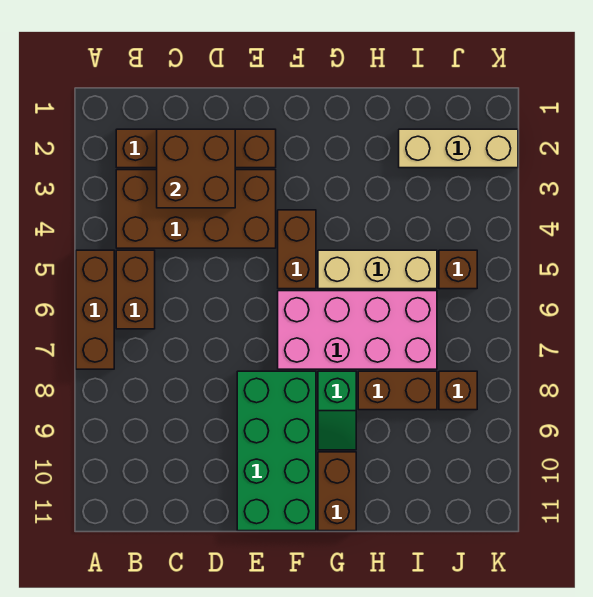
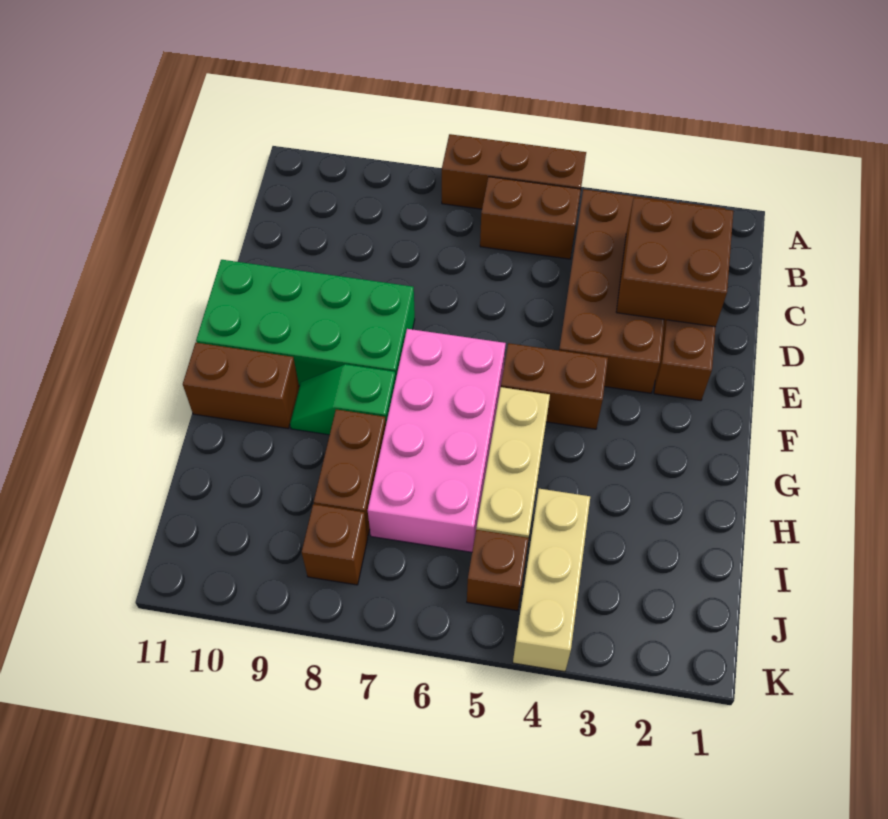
tan brick I2:K2 level 1 -> tan brick I4:K4 level 1

